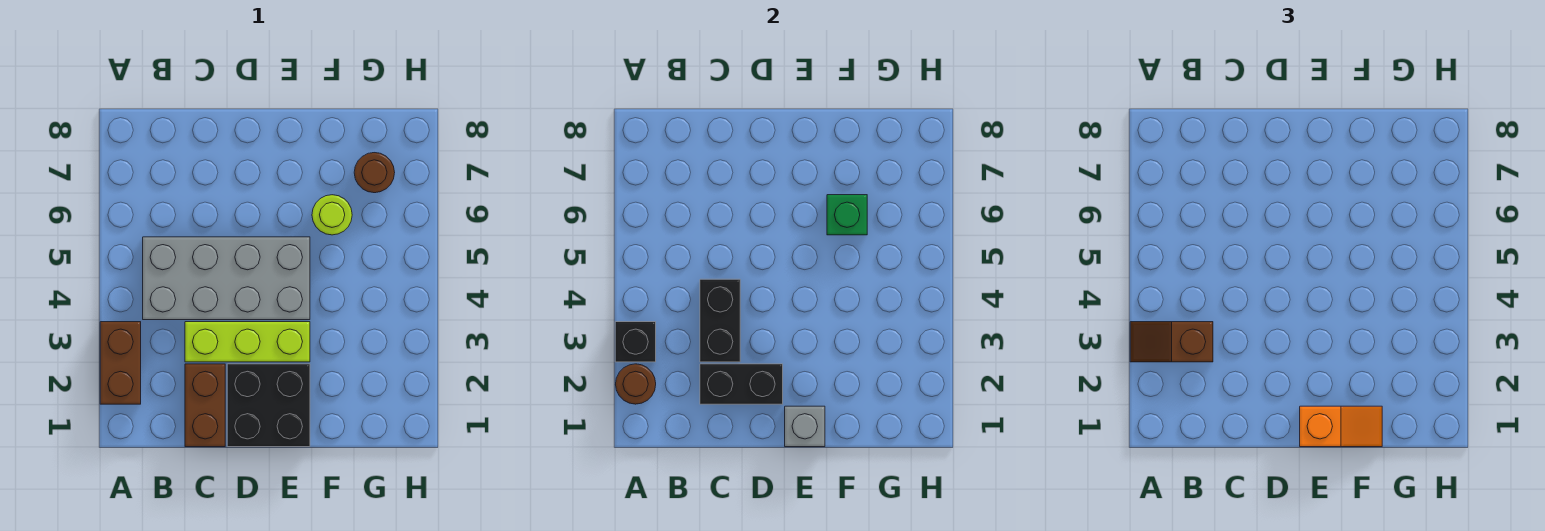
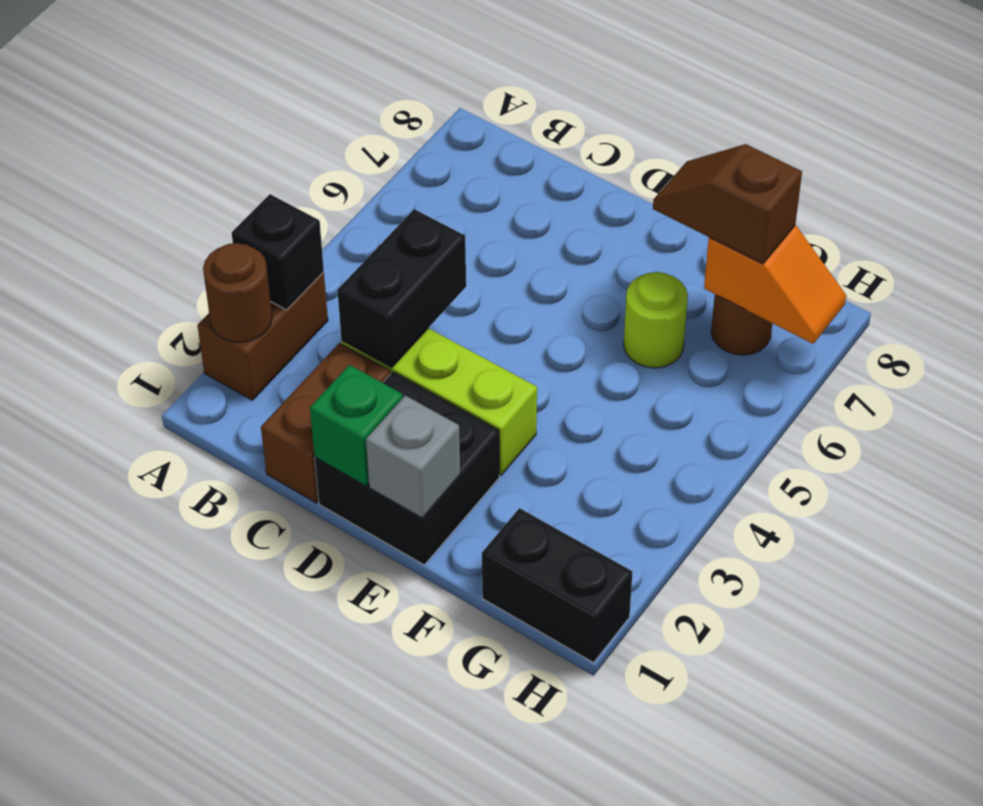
brown slope A3:B3 level 3 top B -> brown slope F7:G7 level 3 top G
grey brick B4:E5 level 1 -> none
black brick C2:D2 level 2 -> black brick G1:H1 level 1
orange slope E1:F1 level 3 top E -> orange slope G7:H7 level 2 top G
green brick F6 level 2 -> green brick D1 level 2

